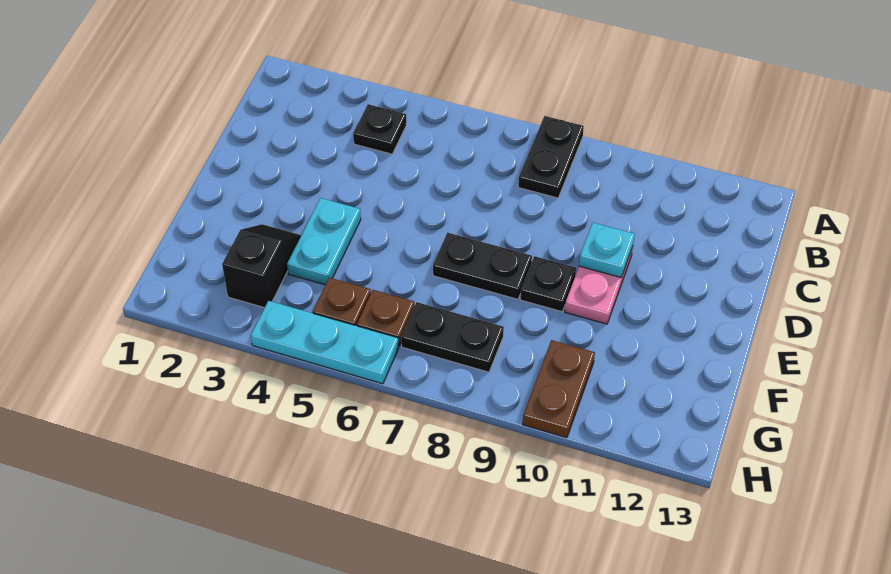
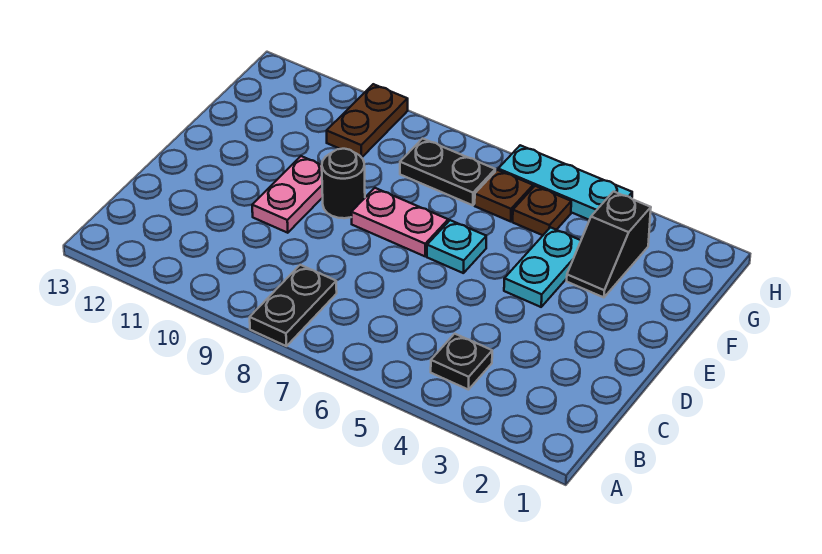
cyan plate D10 level 2 -> cyan plate E6 level 1
black plate E7:E8 level 1 -> pink plate E7:E8 level 1
black plate E9 level 1 -> black round brick E9 level 1

